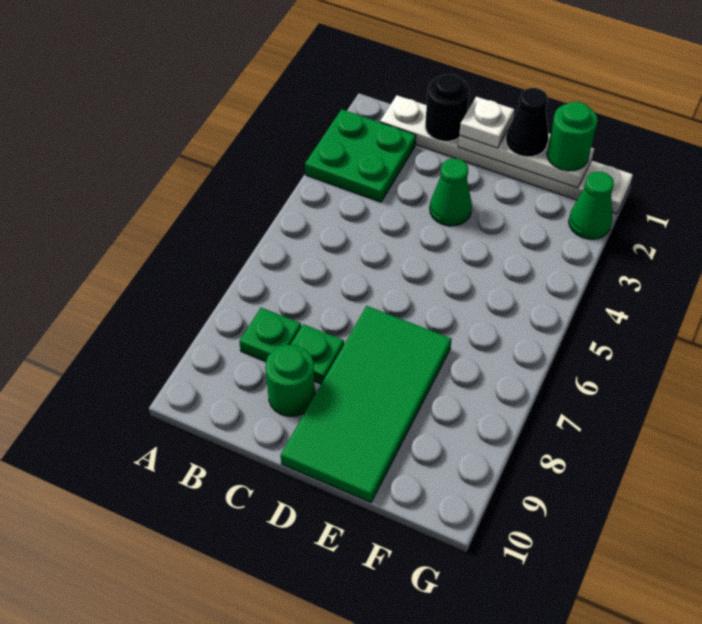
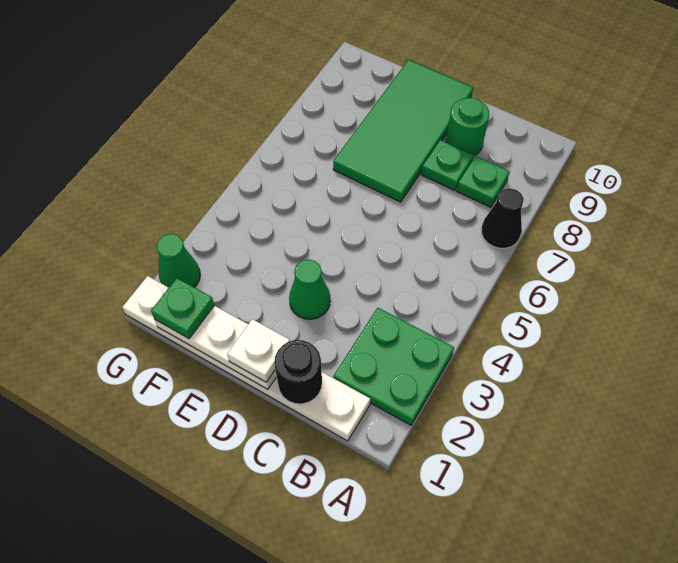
black cone E1 level 3 -> black cone A7 level 1
green round brick F1 level 3 -> green plate F1 level 3

